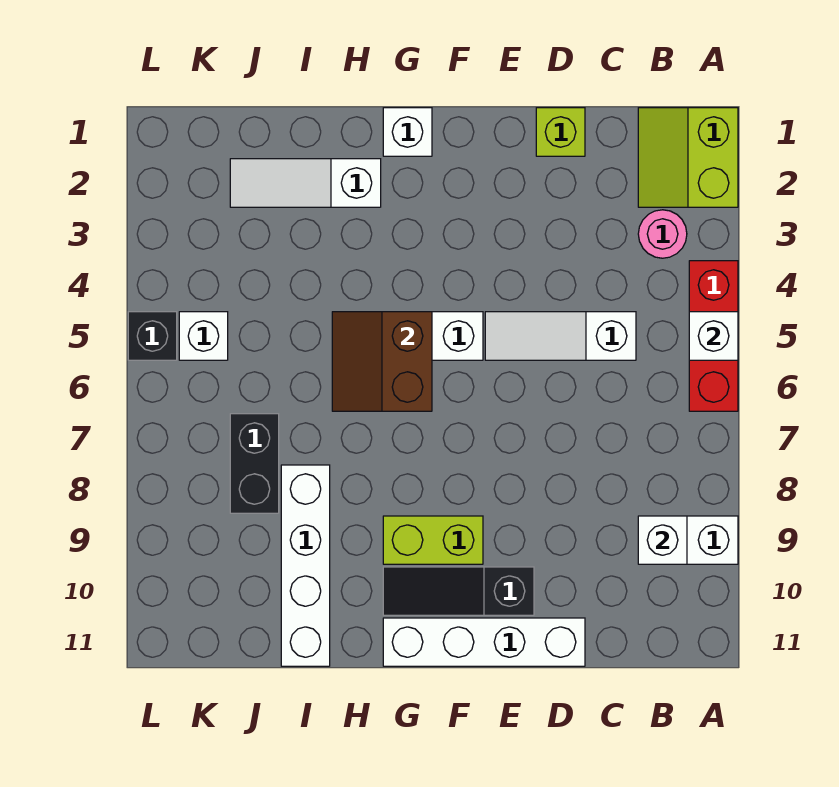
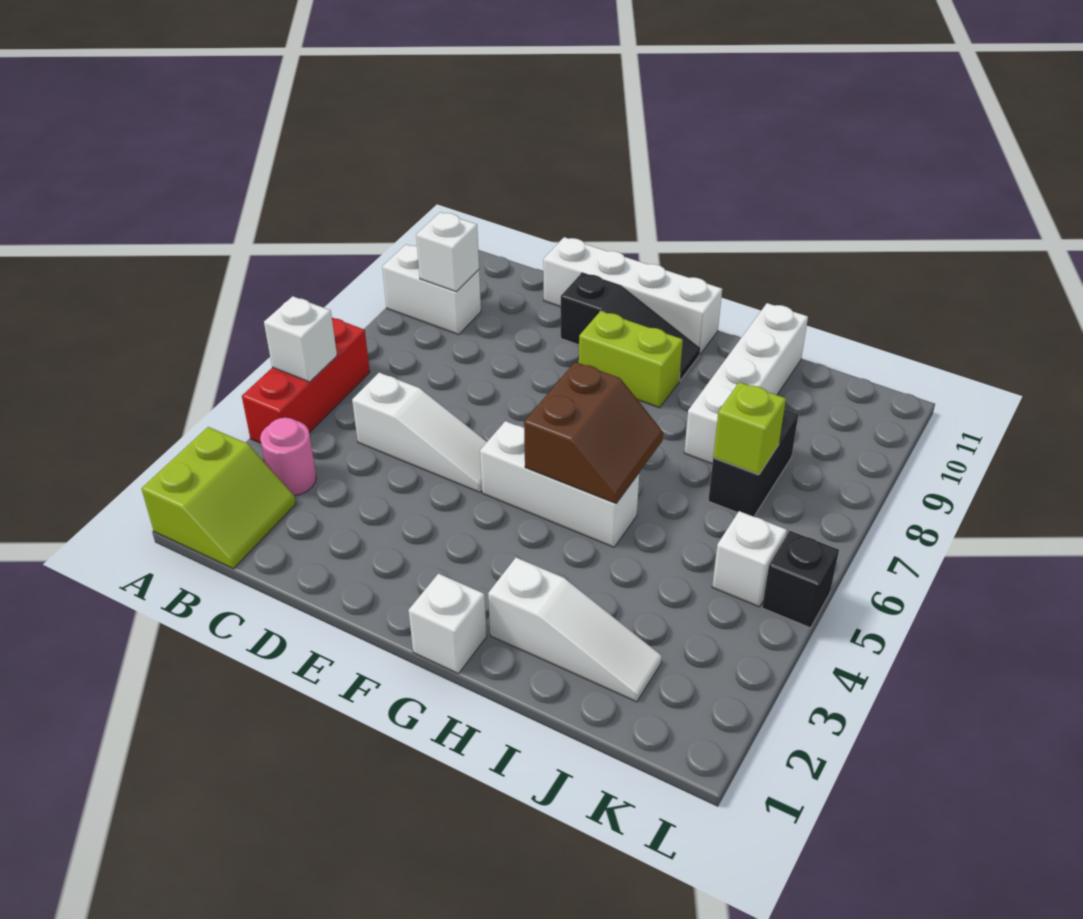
lime brick D1 level 1 -> lime brick J7 level 2

